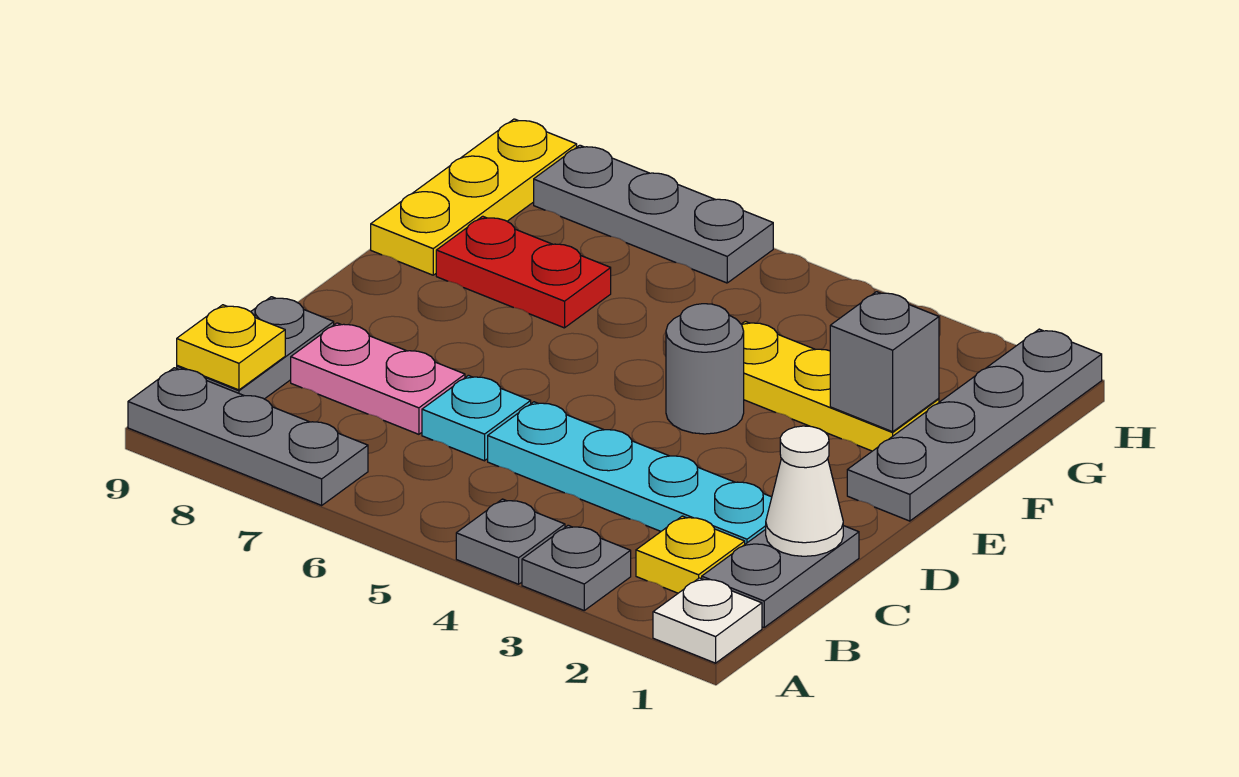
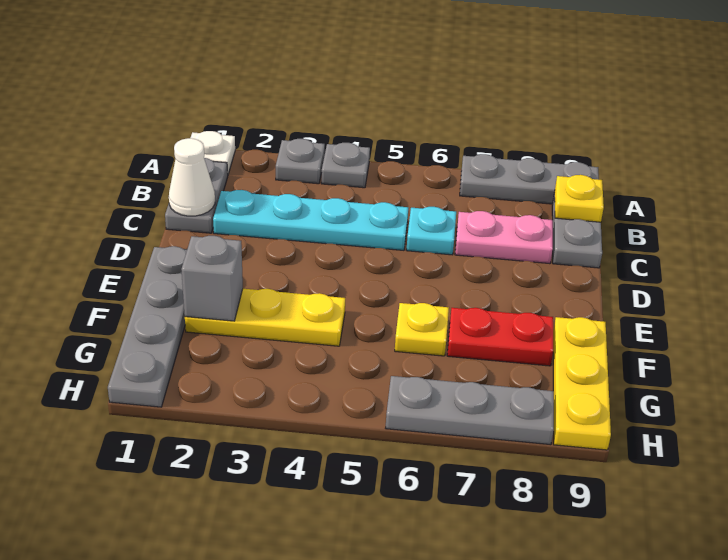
yellow plate B2 level 1 -> yellow plate F6 level 1
grey round brick E4 level 1 -> none

